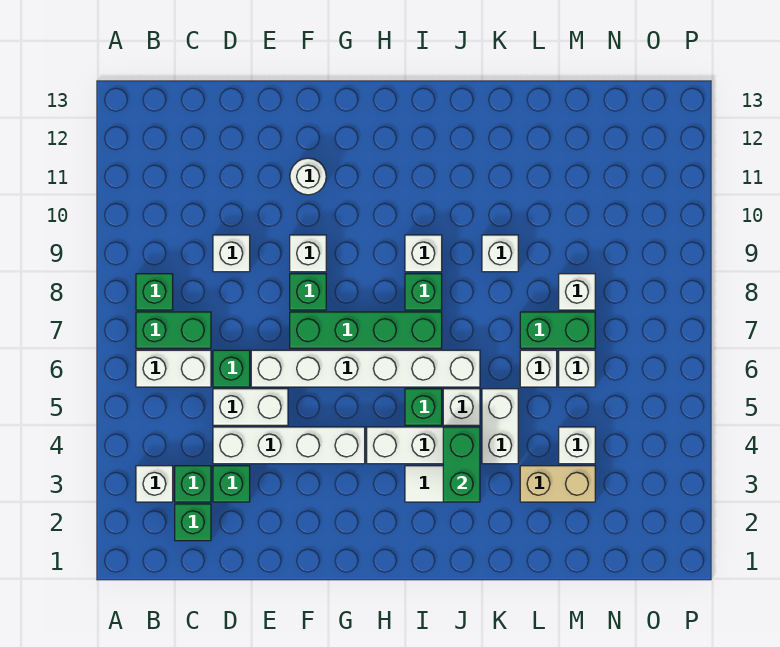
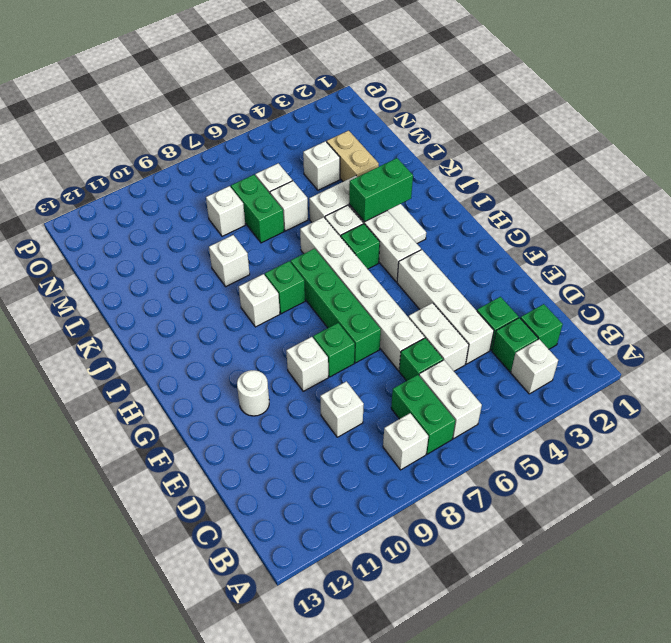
green brick B8 level 1 -> white brick B8 level 1

